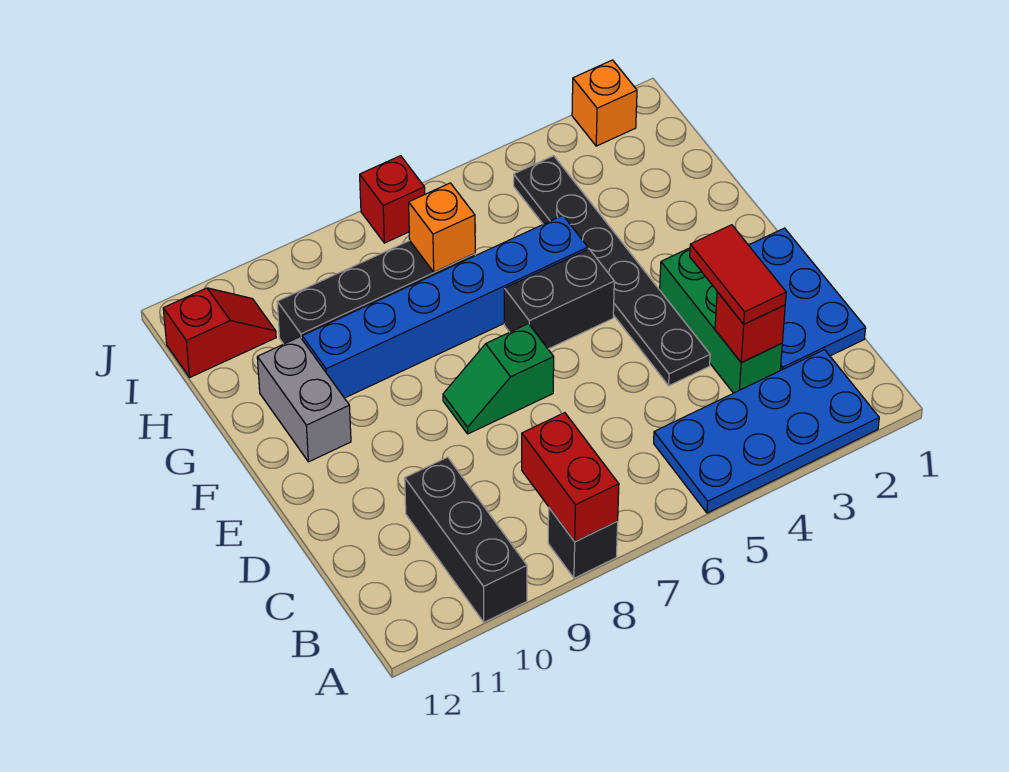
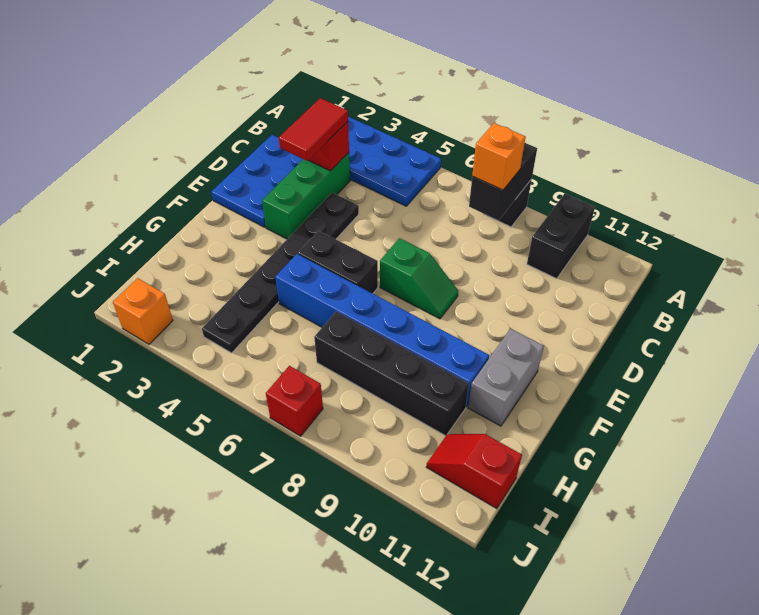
red brick A8:B8 level 2 -> black brick A8:B8 level 2
black brick A10:C10 level 1 -> black brick A10:B10 level 1
orange brick H7 level 2 -> orange brick B8 level 3

